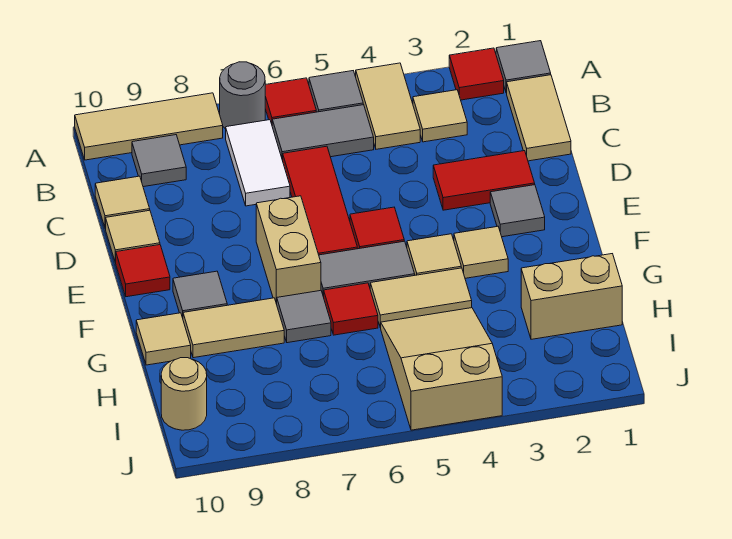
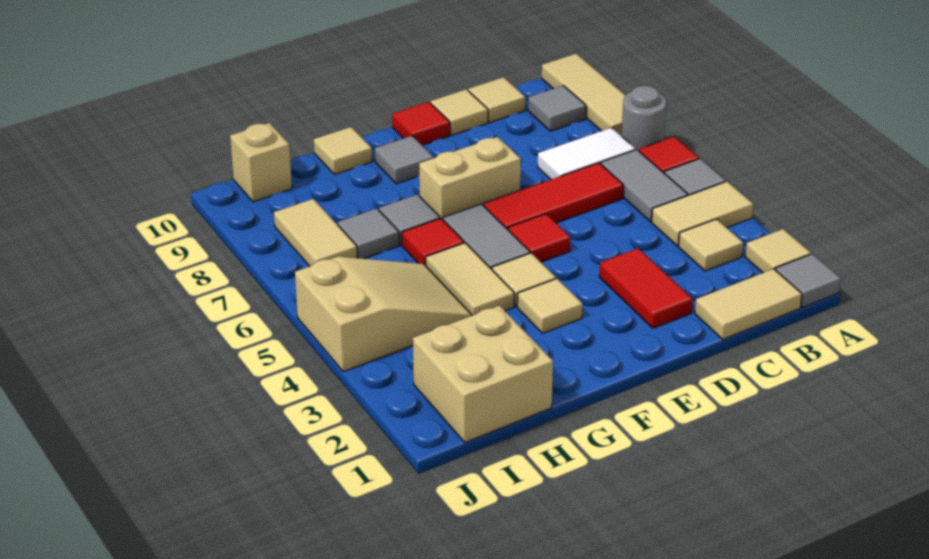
red tile A2 level 1 -> tan tile A2 level 1
grey tile E2 level 1 -> grey tile H7 level 1
tan tile G8:G9 level 1 -> tan tile I7:I8 level 1
tan brick H1:H2 level 1 -> tan brick H1:I2 level 1
tan round brick I10 level 1 -> tan brick I10 level 1

